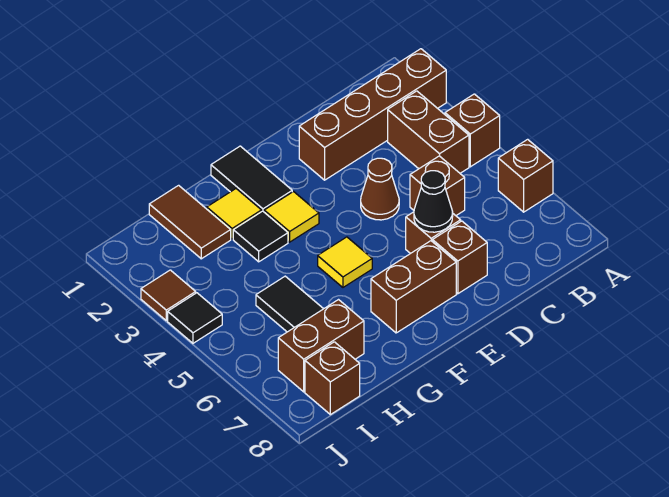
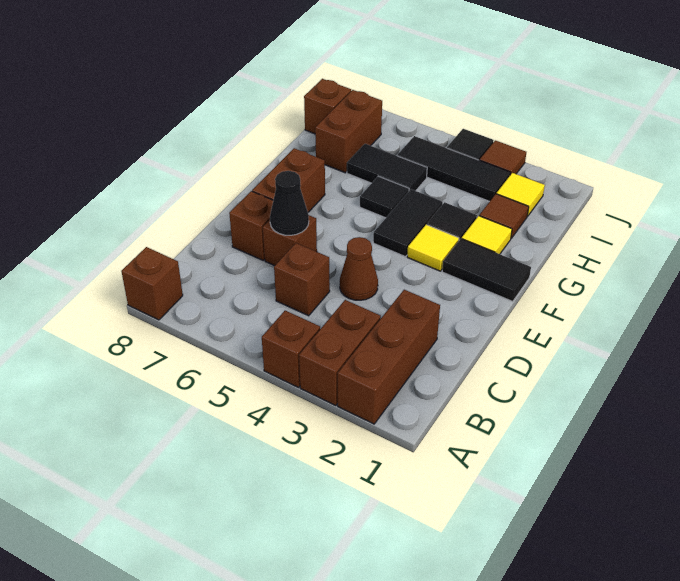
brown brick A2:D2 level 1 -> brown brick A2:C2 level 1
brown brick A6 level 1 -> brown brick A8 level 1
brown brick B3:B4 level 1 -> brown brick A3:B3 level 1
none -> black tile F4:G4 level 1
yellow tile F5 level 1 -> yellow tile I2 level 1
none -> black tile G5 level 1
brown tile H1:H2 level 1 -> brown tile H2 level 1
none -> black tile I3:I5 level 1

